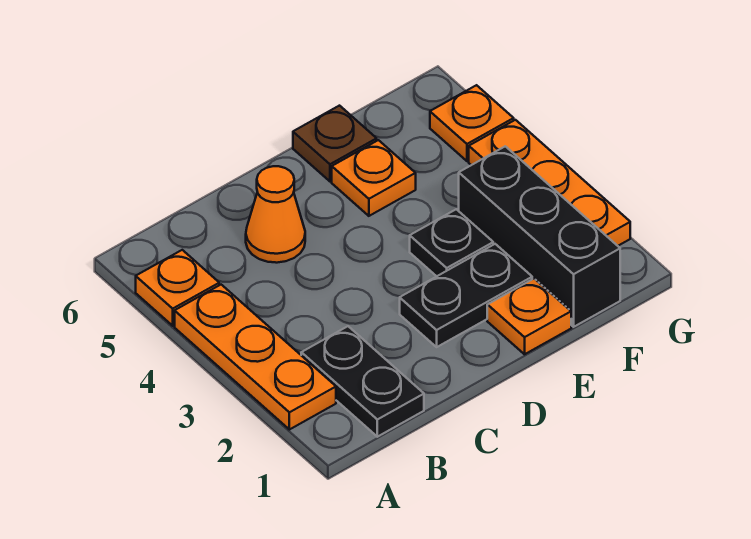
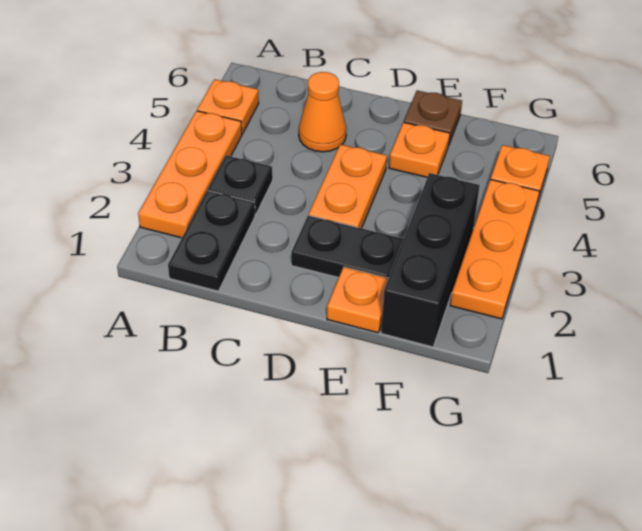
none -> orange plate D3:D4 level 1
black plate E3 level 1 -> black plate B3 level 1

